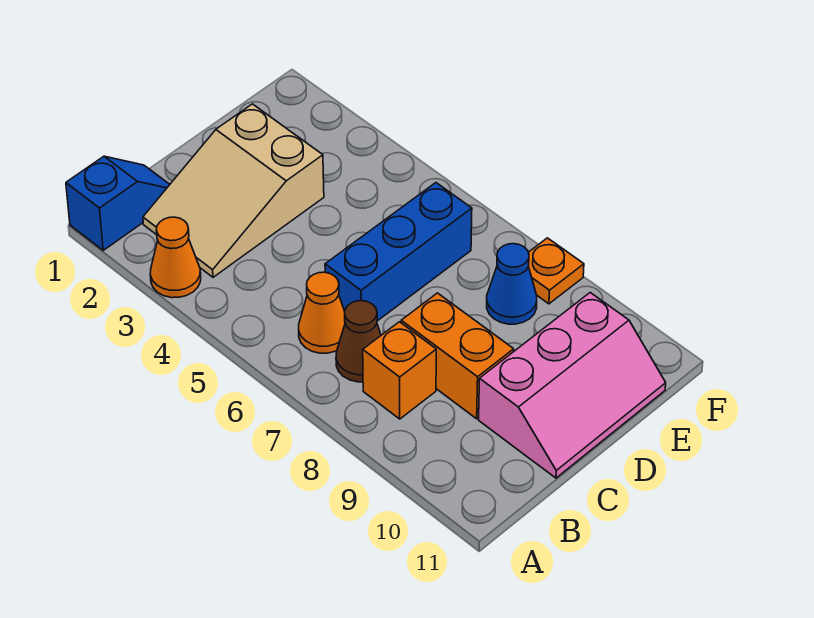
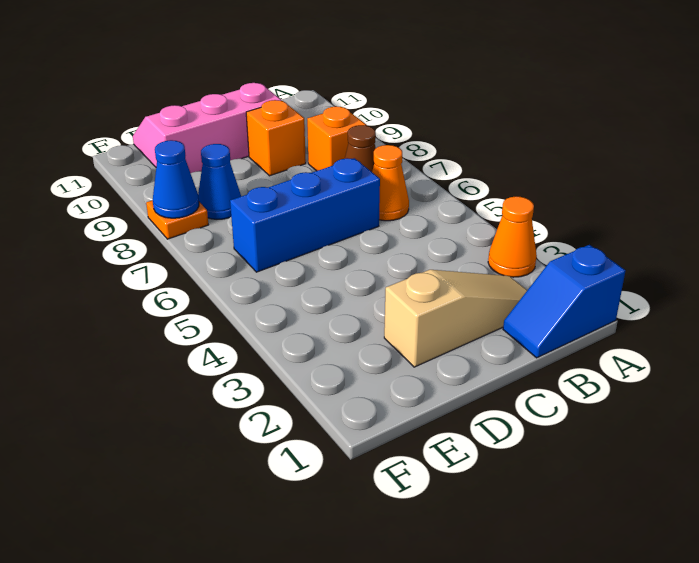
tan slope B2:D3 level 1 top D -> tan slope B2:D2 level 1 top D
orange brick C8:C9 level 1 -> orange brick C9 level 1
none -> blue cone F8 level 2

